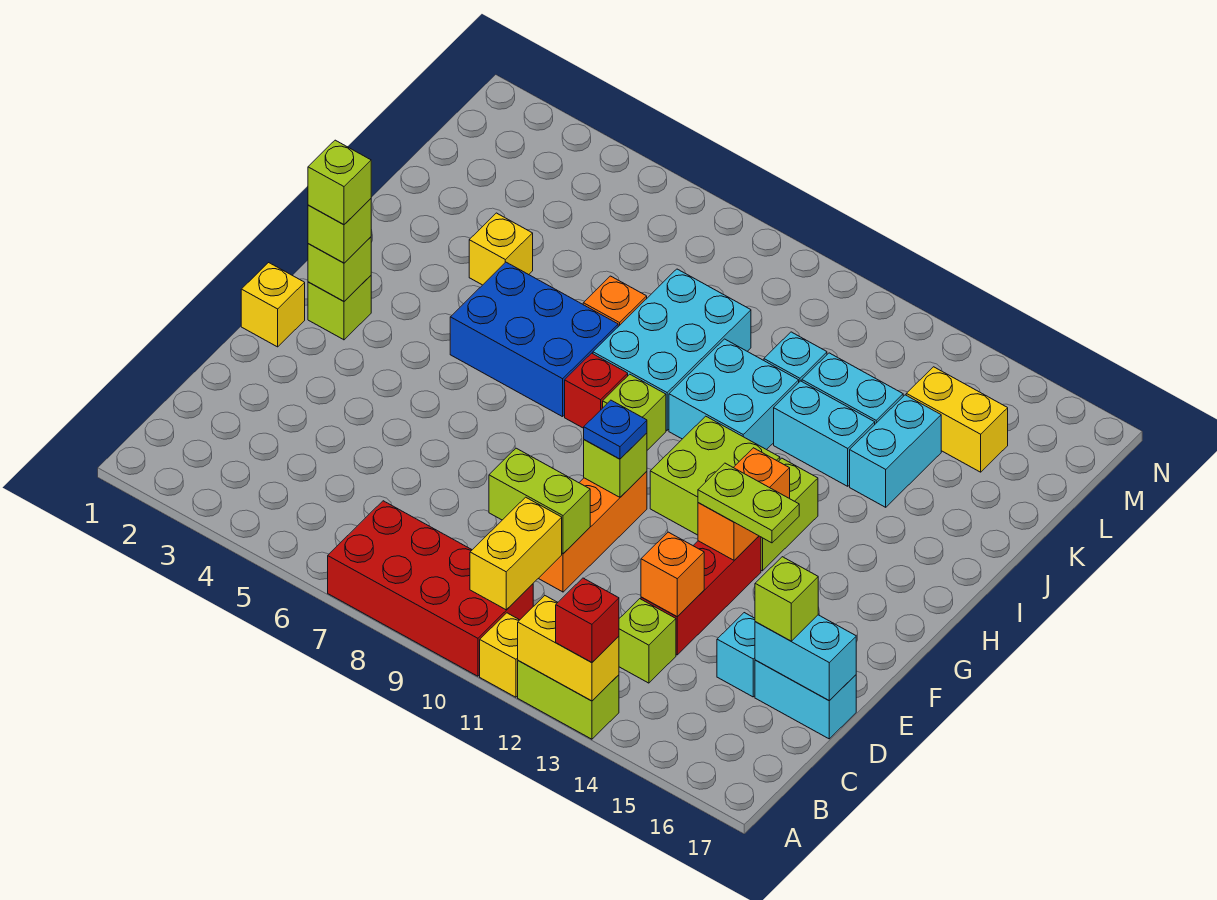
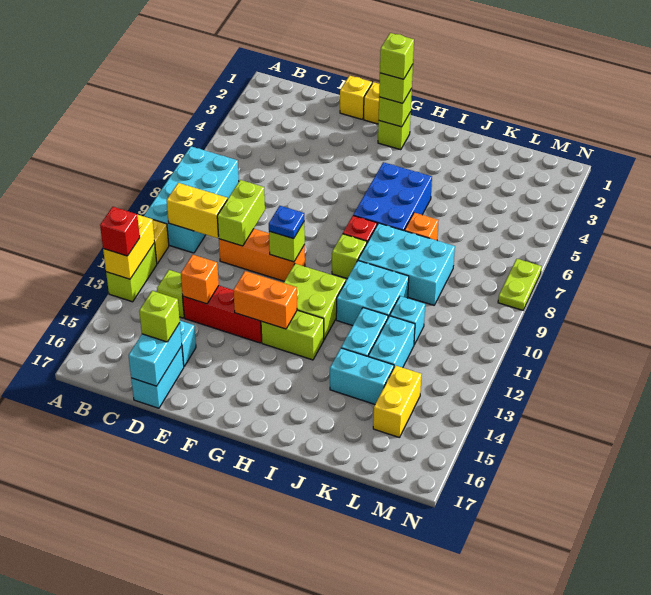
red brick A7:B10 level 1 -> cyan brick A7:B10 level 1
lime plate F13:F14 level 3 -> lime plate N7:N8 level 1
yellow brick J4 level 1 -> yellow brick E1 level 1

